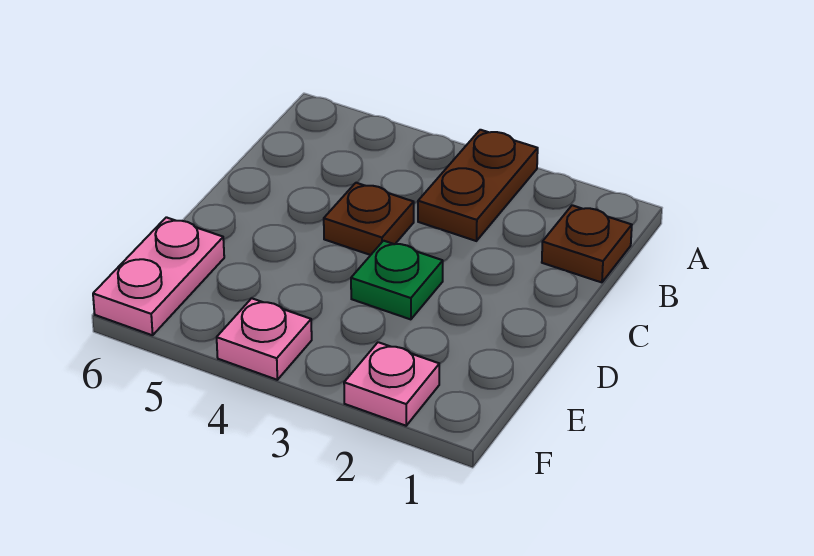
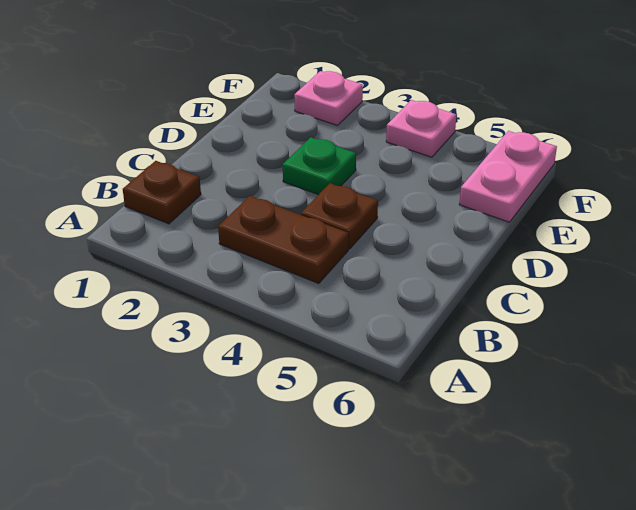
brown plate A3:B3 level 1 -> brown plate B3:B4 level 1

